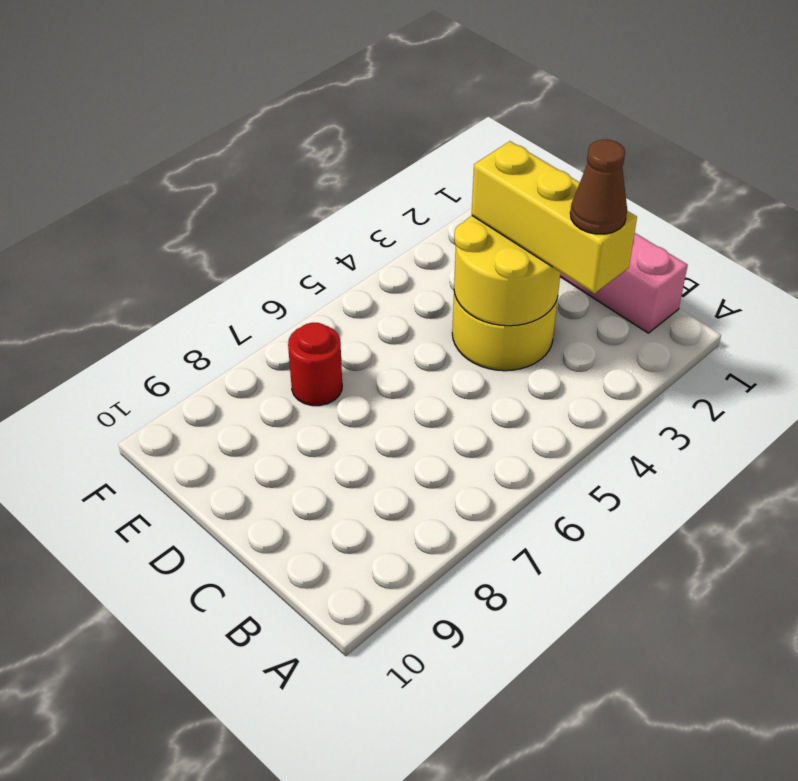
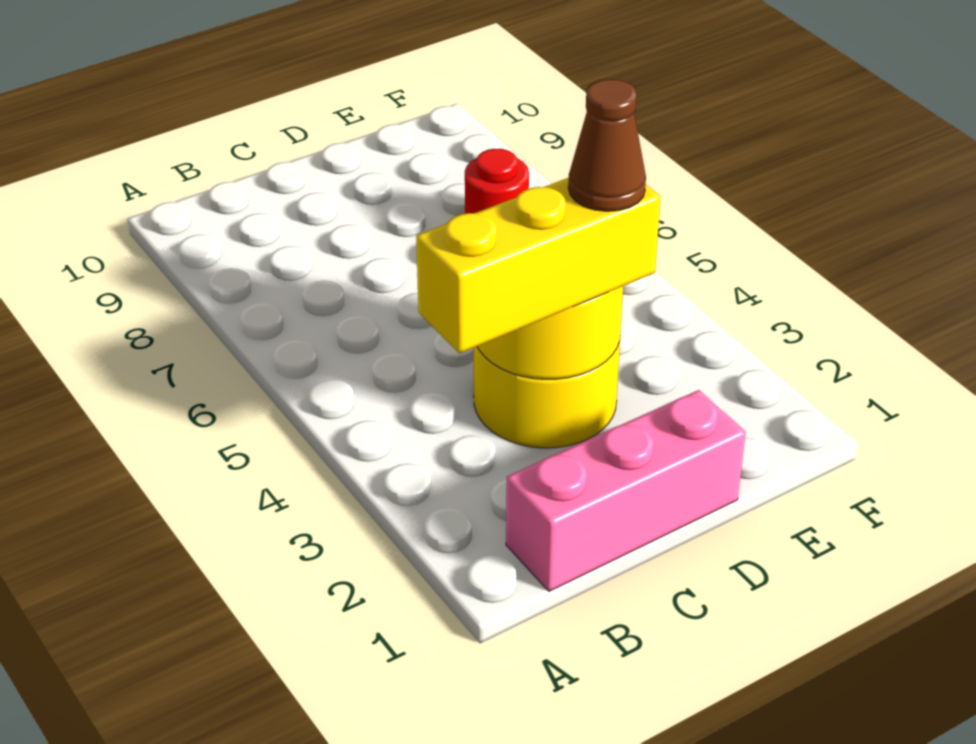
brown cone B3 level 4 -> brown cone D3 level 4

